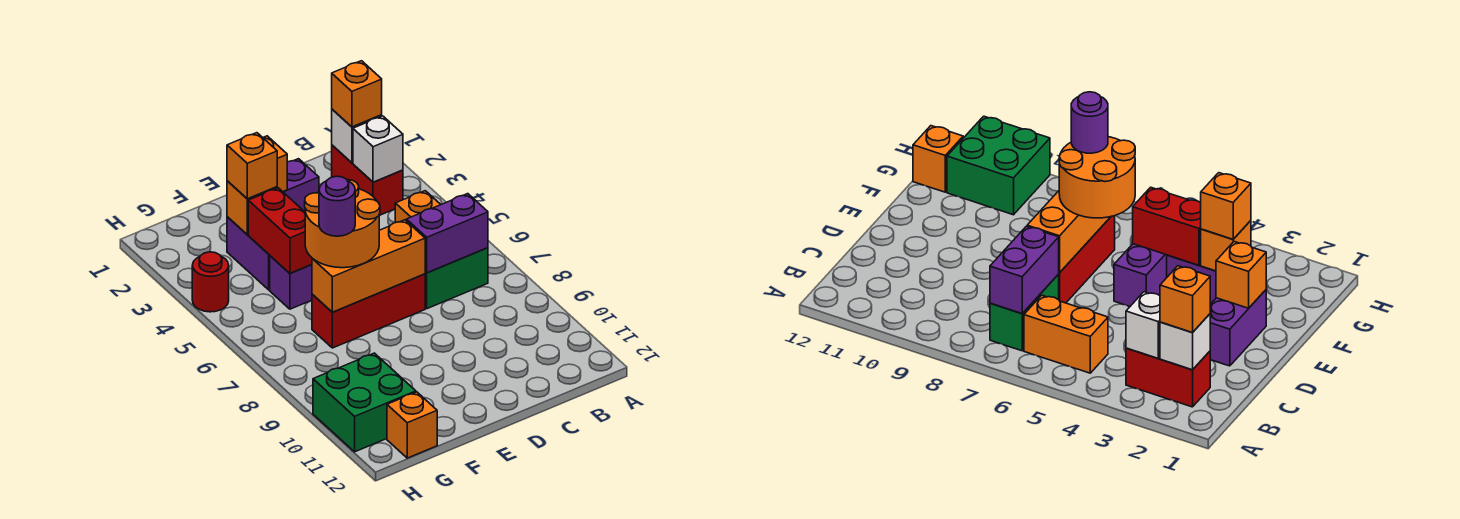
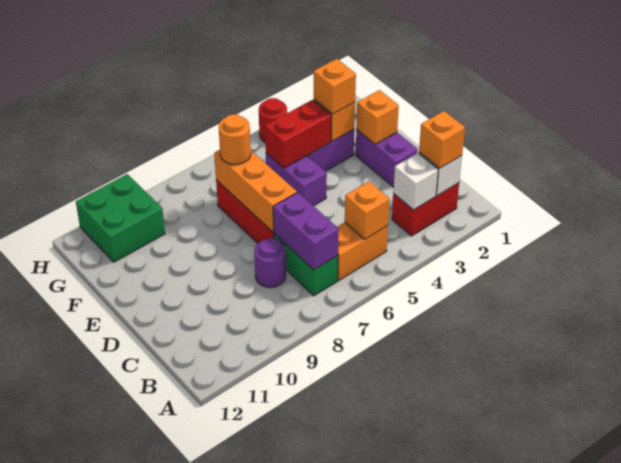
orange round brick E6:F7 level 3 -> orange round brick F7 level 3
purple round brick F7 level 4 -> purple round brick C8 level 1
orange brick G12 level 1 -> orange brick B5 level 2

